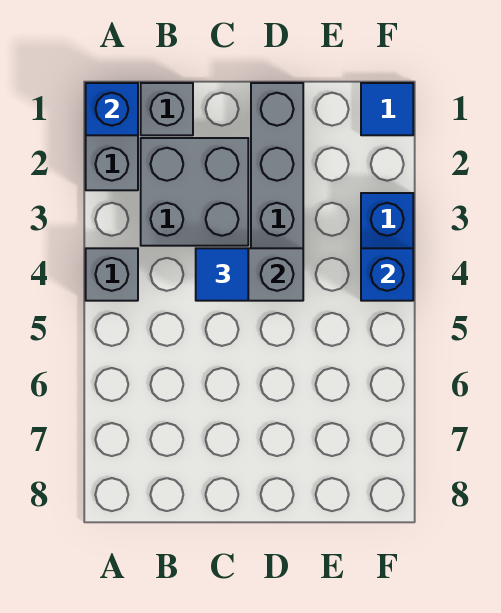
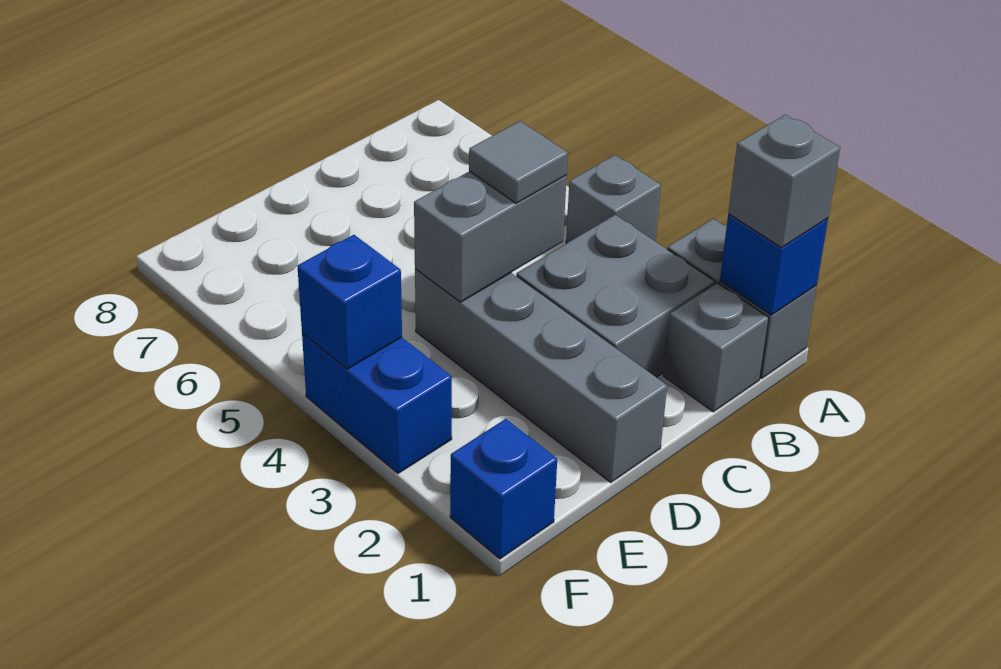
none -> grey brick A1 level 3
blue tile C4 level 3 -> grey tile C4 level 3
blue tile F1 level 1 -> blue brick F1 level 1

